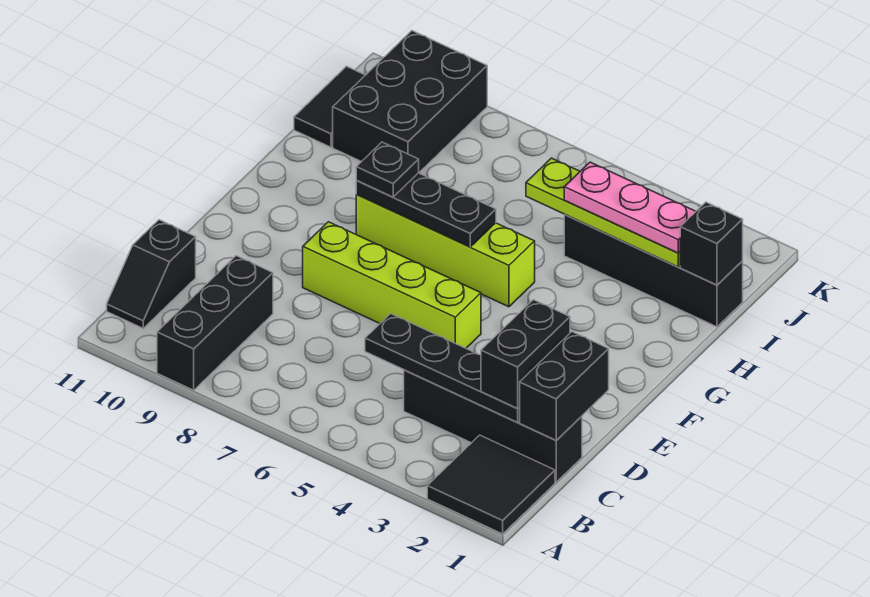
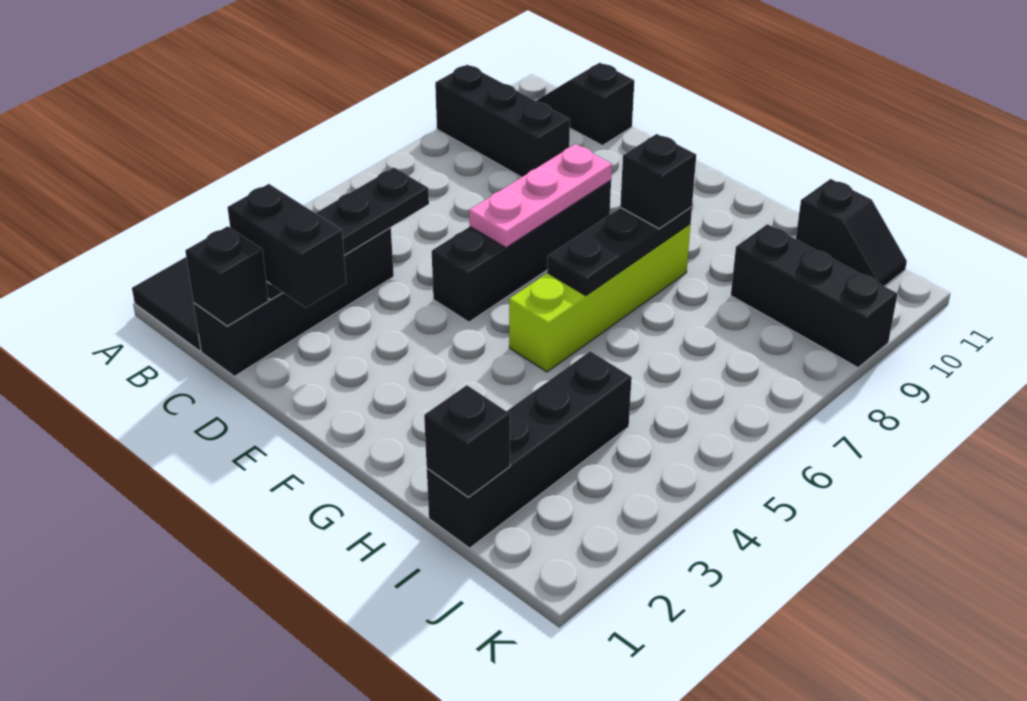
black brick C1:D1 level 2 -> black brick C1 level 2
lime brick E5:E8 level 1 -> black brick E5:E8 level 1
black plate G8 level 3 -> black brick G8 level 3
lime plate I2:I5 level 2 -> none
pink plate I2:I4 level 3 -> pink plate E6:E8 level 2
black brick I9:K10 level 1 -> black brick I9:K9 level 1
black tile I11:J11 level 1 -> black slope I11:J11 level 1 top I

